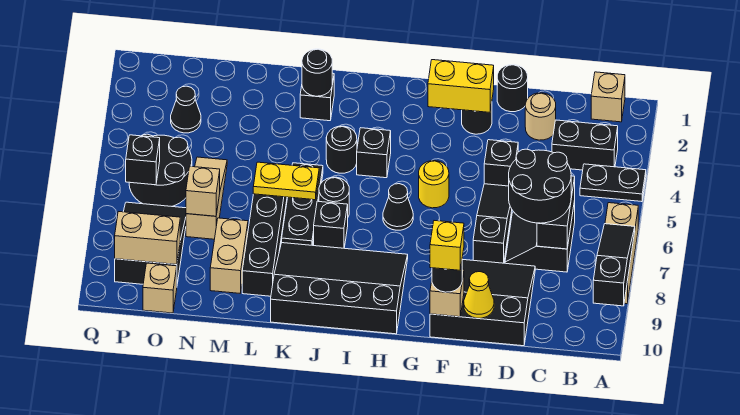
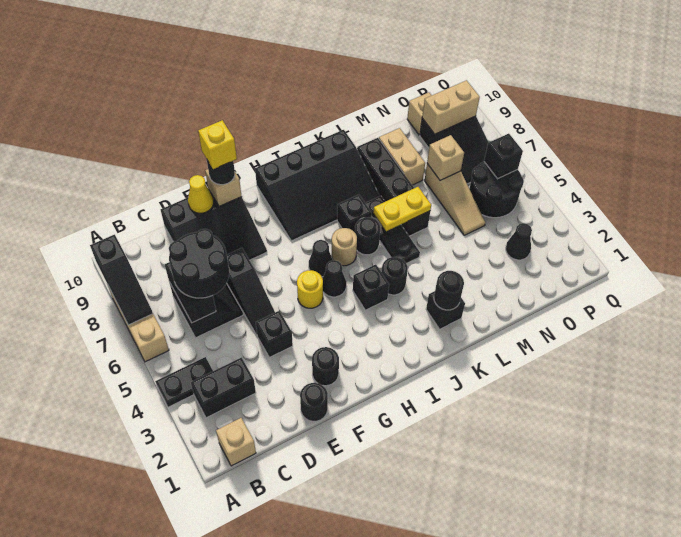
tan round brick D2 level 1 -> tan round brick I6 level 1
yellow brick F2:G2 level 2 -> none
none -> black cone H5 level 1

